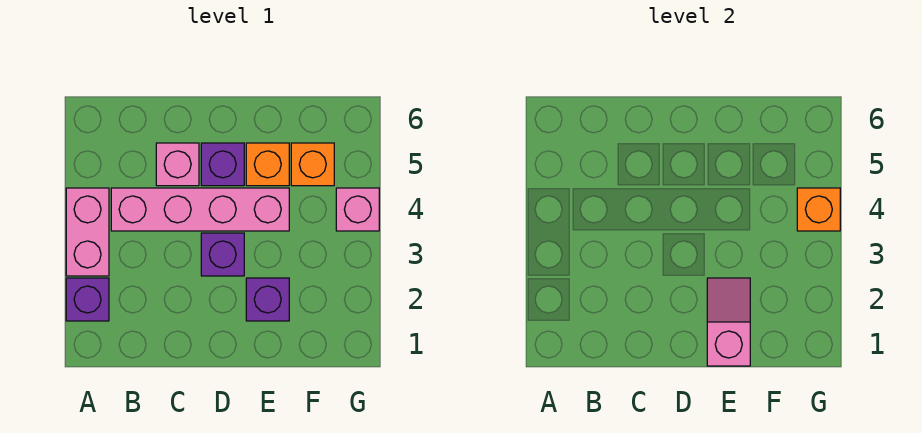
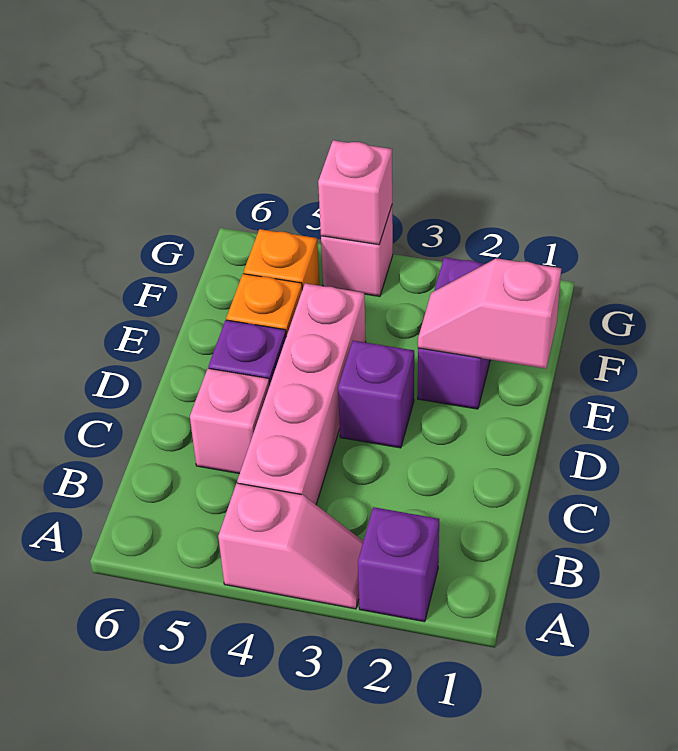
pink brick A3:A4 level 1 -> pink slope A3:A4 level 1 top 4
purple brick E2 level 1 -> purple brick E2:F2 level 1
orange brick G4 level 2 -> pink brick G4 level 2

